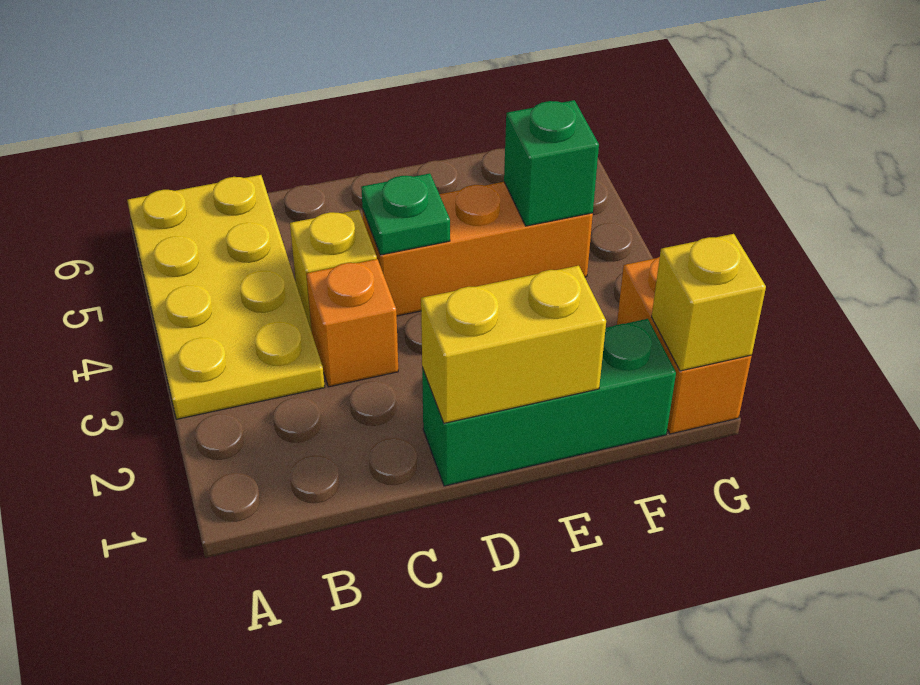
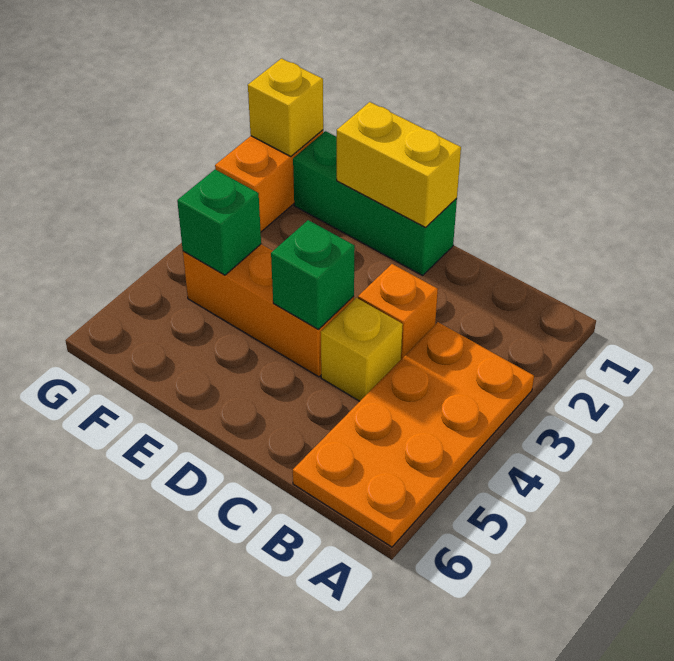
yellow plate A3:B6 level 1 -> orange plate A3:B6 level 1
green plate D4 level 2 -> green brick D4 level 2

